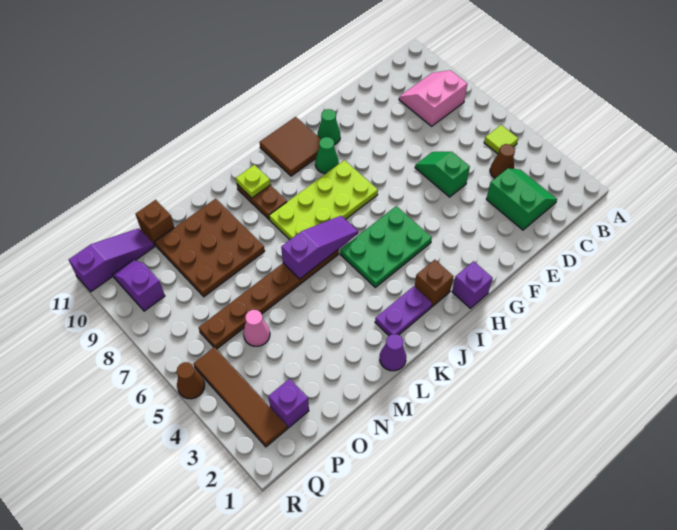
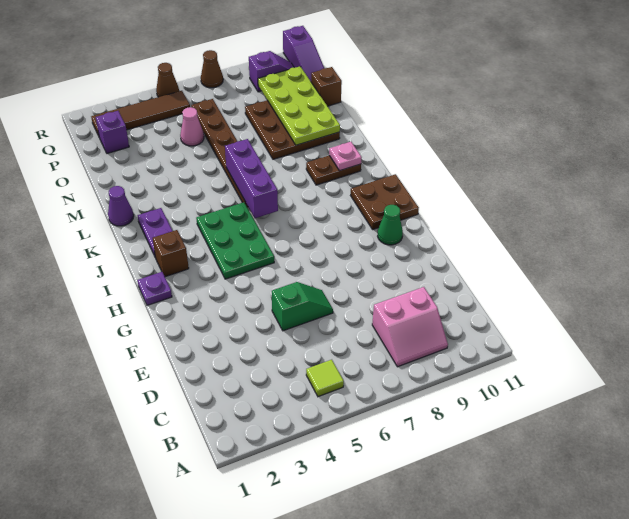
pink slope B8:C9 level 1 top 8 -> pink slope B8:C9 level 1 top C
green slope C2:D3 level 1 top D -> none
brown cone C4 level 1 -> brown cone R7 level 1
purple brick H1 level 1 -> purple plate H1 level 1
lime plate H7:K8 level 1 -> lime plate M9:P10 level 2
green cone H9 level 1 -> none
brown tile H10:I11 level 1 -> brown plate H10:I11 level 1
purple slope J6:L6 level 2 top L -> purple brick J6:L6 level 2
lime plate K10 level 2 -> pink plate K10 level 2

